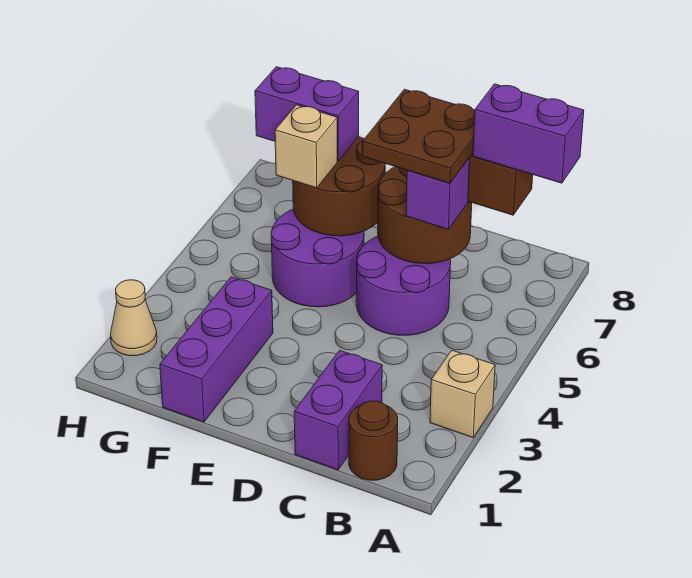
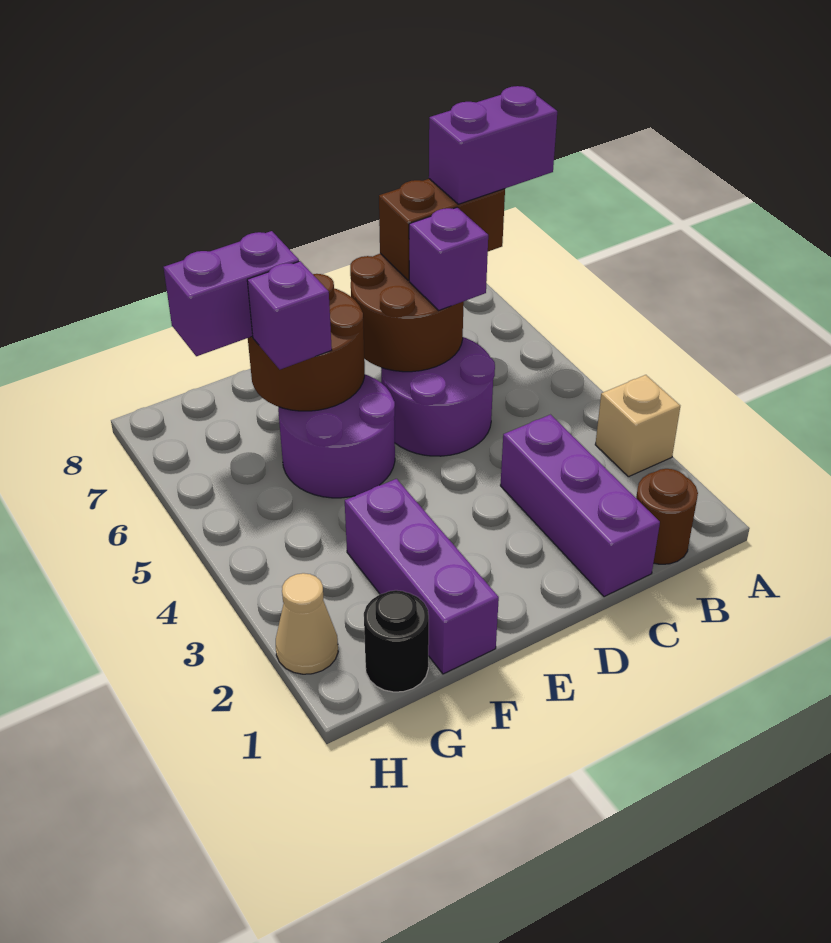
purple brick C1:C2 level 1 -> purple brick C1:C3 level 1
brown plate C6:D7 level 4 -> none
tan brick F6 level 3 -> purple brick F6 level 3
none -> black round brick G1 level 1

